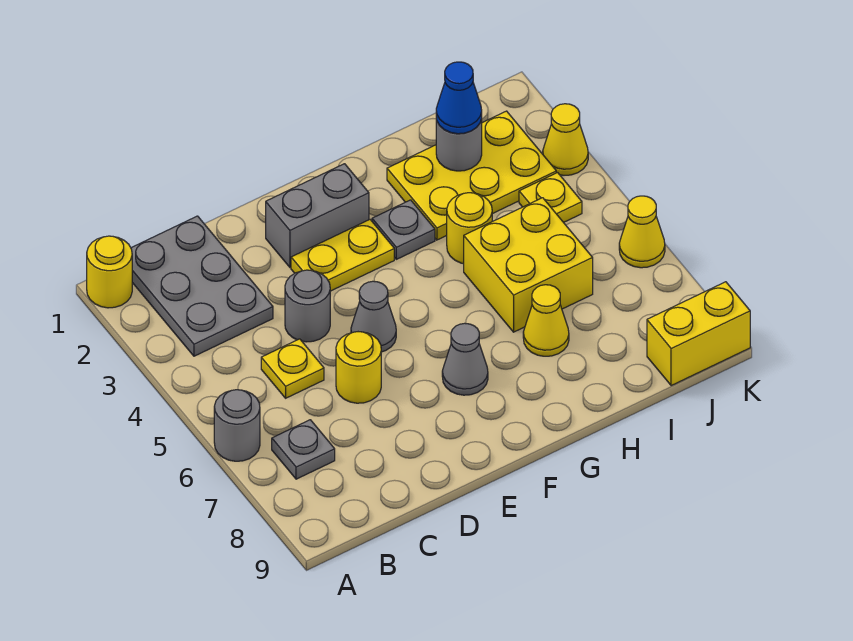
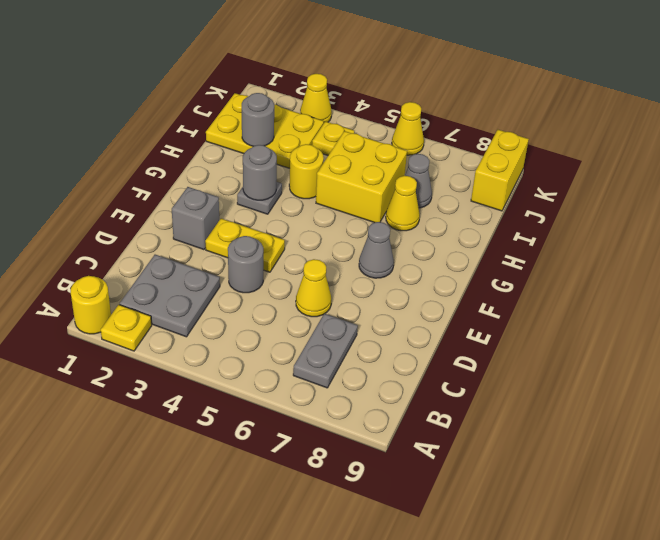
grey round brick A6 level 1 -> grey round brick G3 level 2
grey plate B1:C3 level 1 -> grey plate B2:C3 level 1
grey plate B7 level 1 -> grey plate B7:C7 level 1
yellow plate C5 level 1 -> yellow plate A2 level 1
yellow round brick D6 level 1 -> yellow cone D6 level 1
grey brick E2:F2 level 1 -> grey brick E2 level 1
yellow plate E3:F3 level 1 -> yellow plate E3:E4 level 1
grey cone E5 level 1 -> grey cone I7 level 1
yellow plate H2:J3 level 1 -> yellow plate I1:J3 level 1
blue cone I2 level 3 -> none

